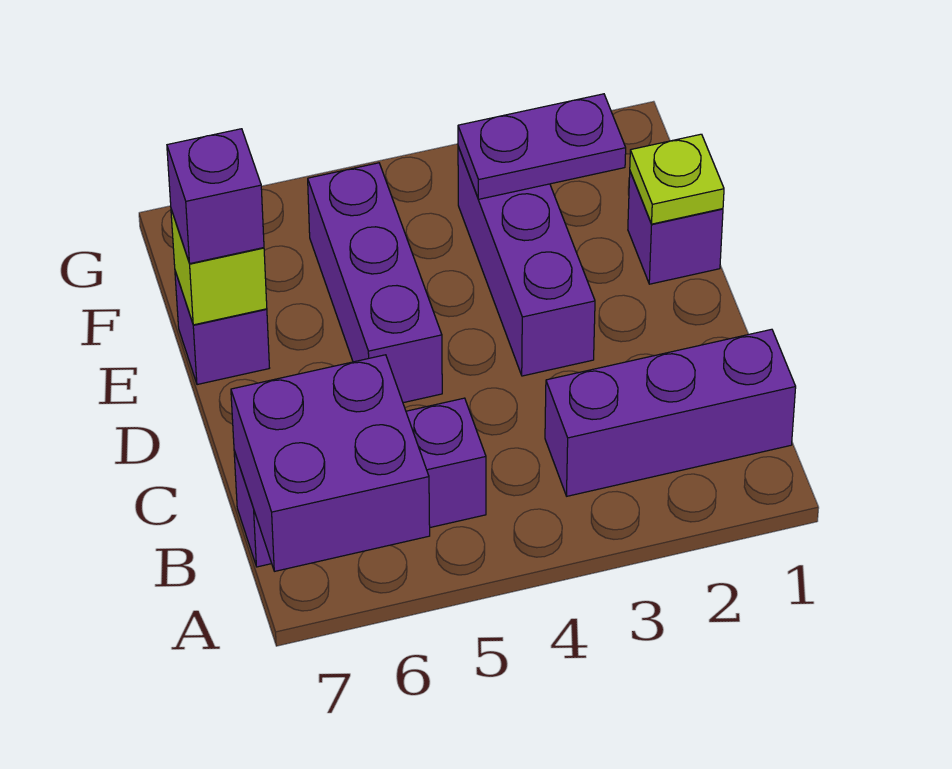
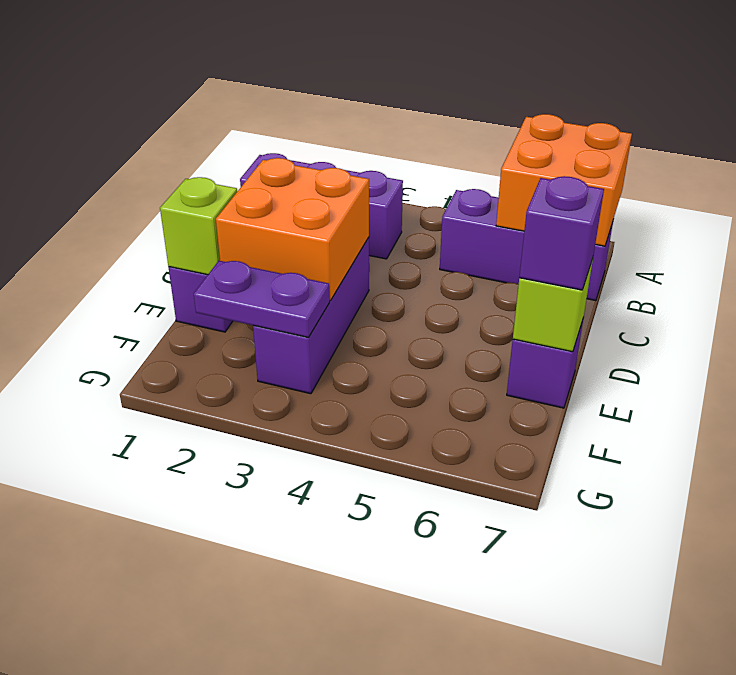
purple brick A6:B7 level 2 -> orange brick A6:B7 level 2
none -> orange brick D2:E3 level 2
purple brick D5:F5 level 1 -> none
lime plate E1 level 2 -> lime brick E1 level 2

